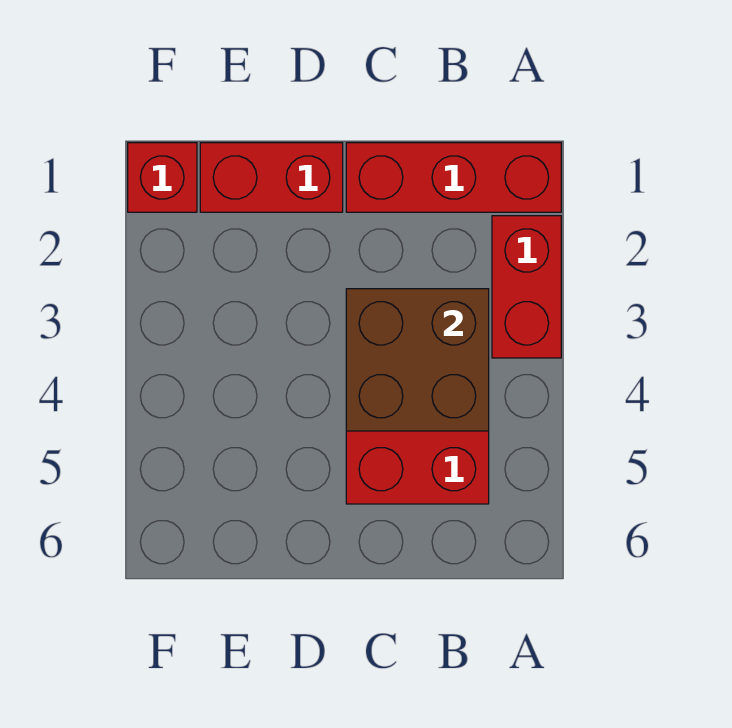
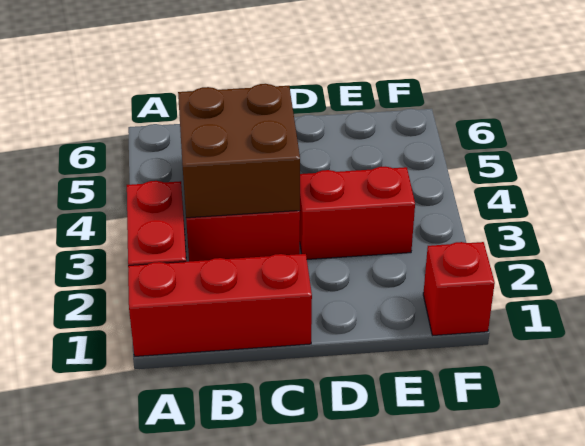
red brick D1:E1 level 1 -> red brick D3:E3 level 1

